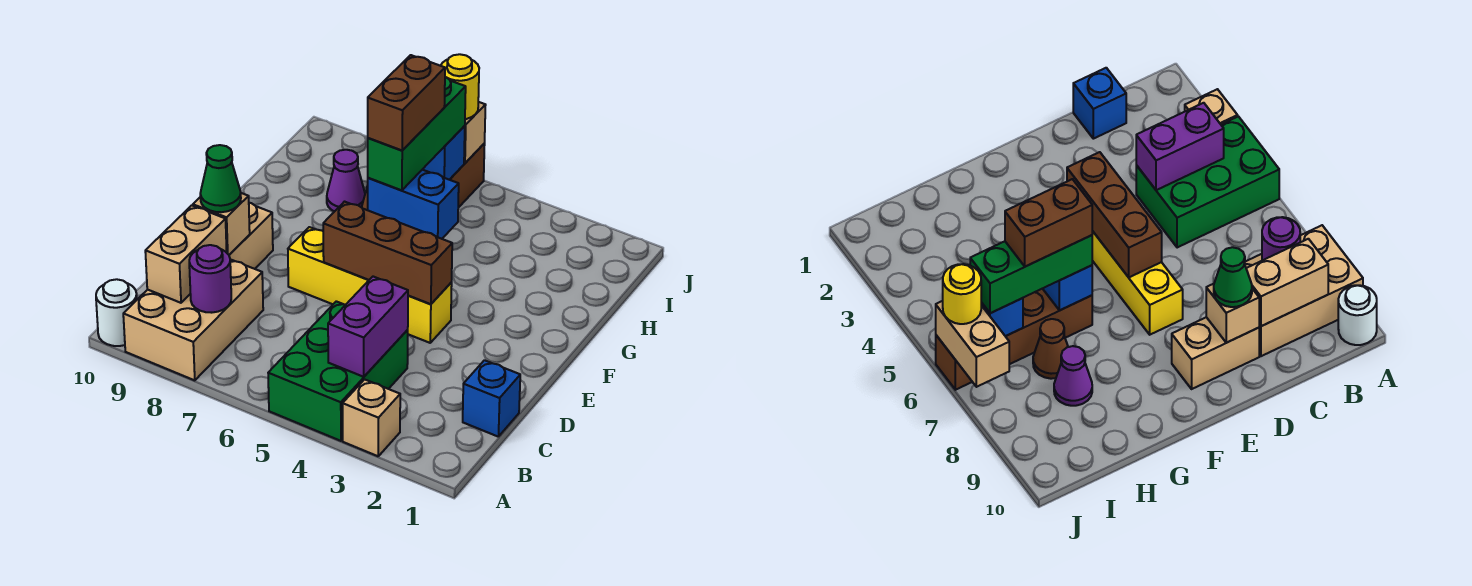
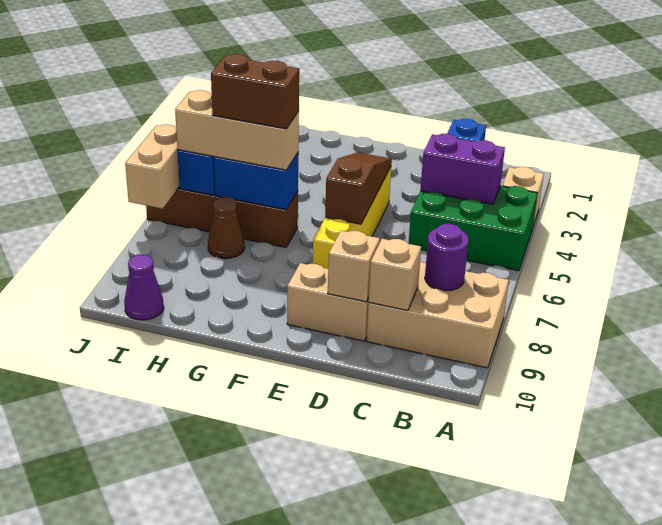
white round brick A10 level 1 -> none
tan brick B9:C9 level 2 -> tan brick C9 level 2
green cone D9 level 3 -> none
brown brick E4:E6 level 2 -> brown slope E4:E6 level 2 top 6
blue brick G5:G6 level 2 -> blue brick G6:H6 level 2
green brick G6:I6 level 3 -> tan brick G6:I6 level 3
purple cone H8 level 1 -> purple cone I10 level 1
yellow round brick J6 level 3 -> none

